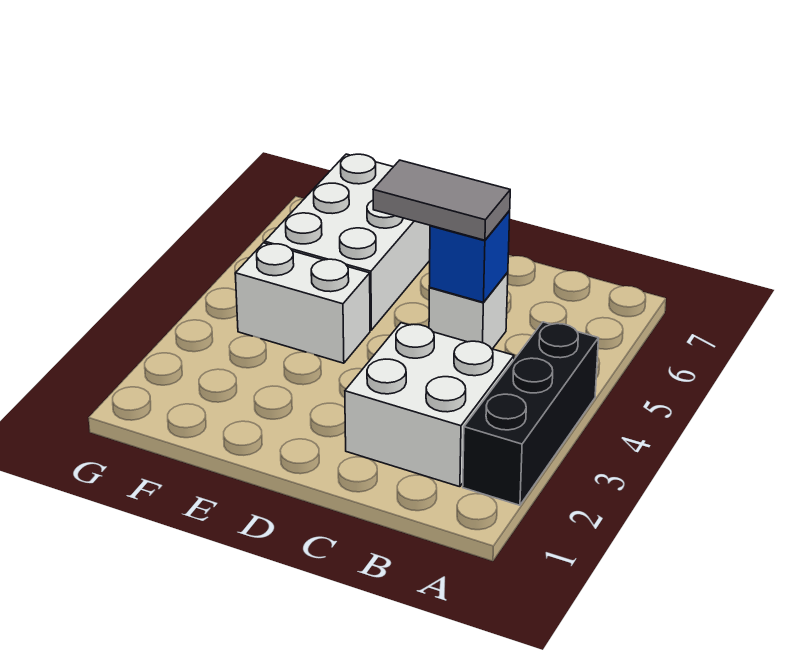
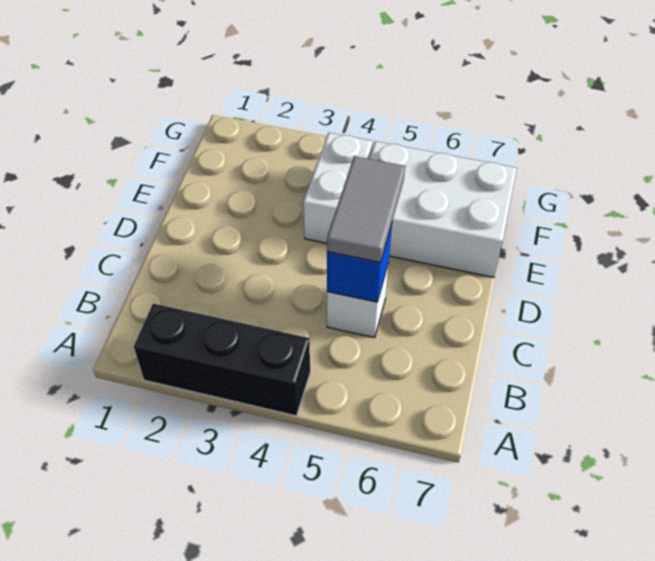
white brick B2:C3 level 1 -> none

